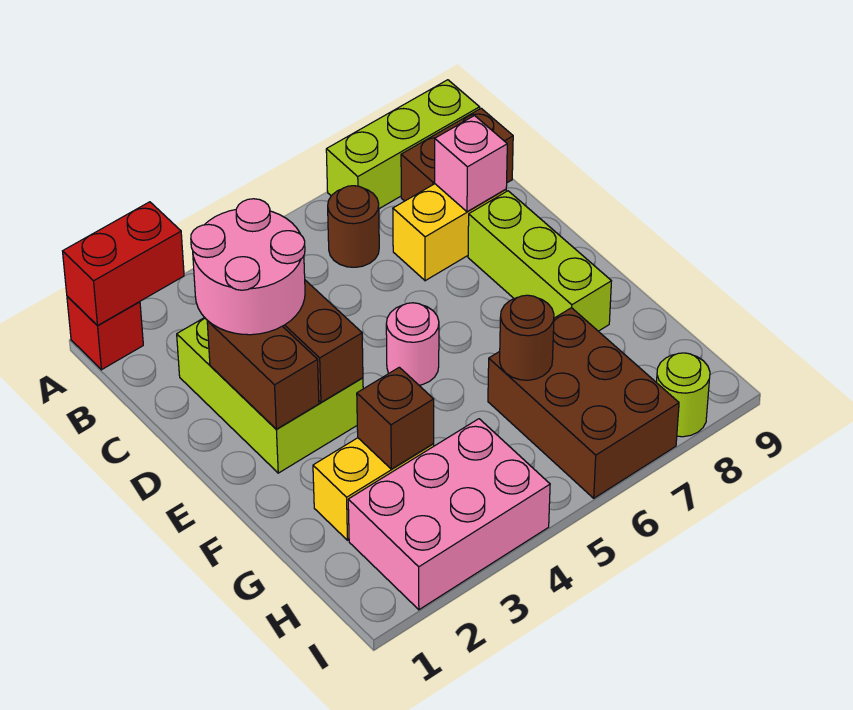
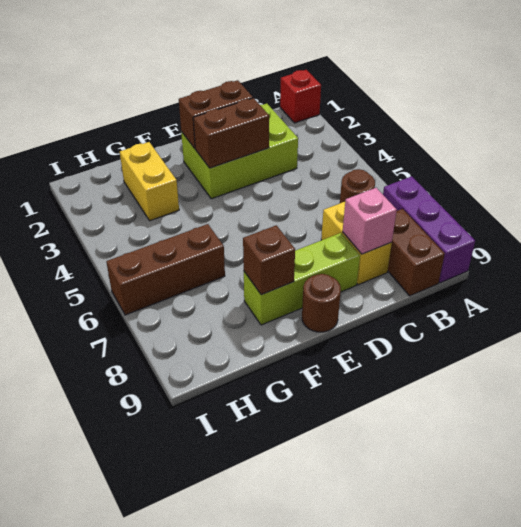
red brick A1:A2 level 2 -> none
lime brick A7:A9 level 1 -> purple brick A7:A9 level 1
pink round brick C2:D3 level 3 -> none
pink round brick E5 level 1 -> none
brown brick G3 level 2 -> brown brick F8 level 2
brown brick G6:I7 level 1 -> brown brick G6:I6 level 1
brown round brick G6 level 2 -> brown round brick E9 level 1
pink brick H2:I4 level 1 -> none
lime round brick I8 level 1 -> none

